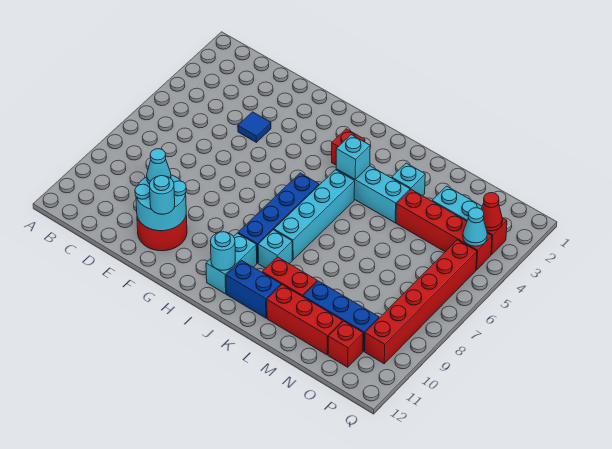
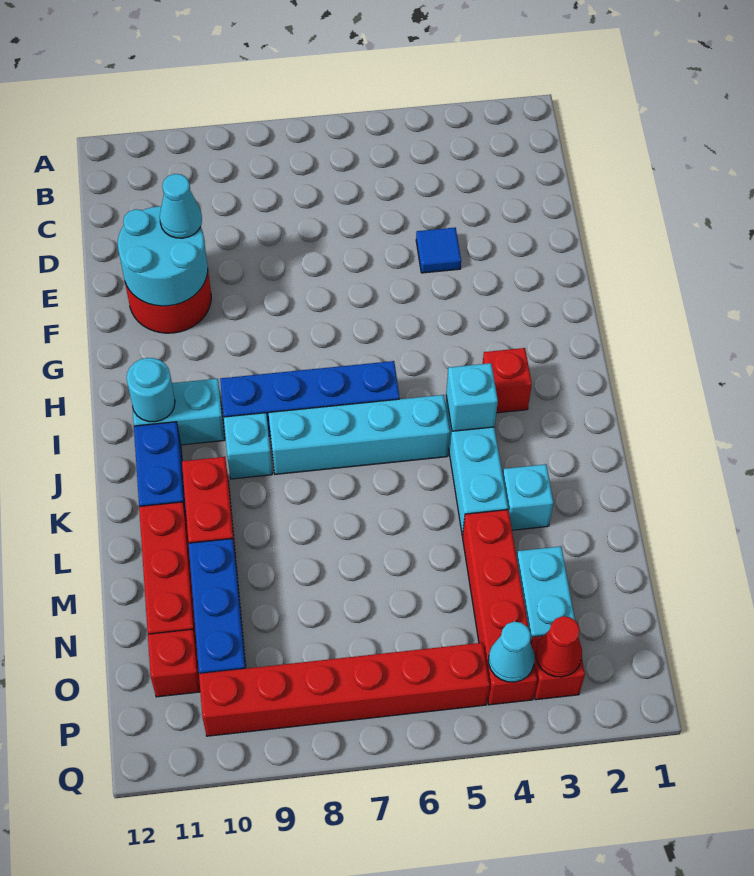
cyan round brick F11 level 3 -> none

